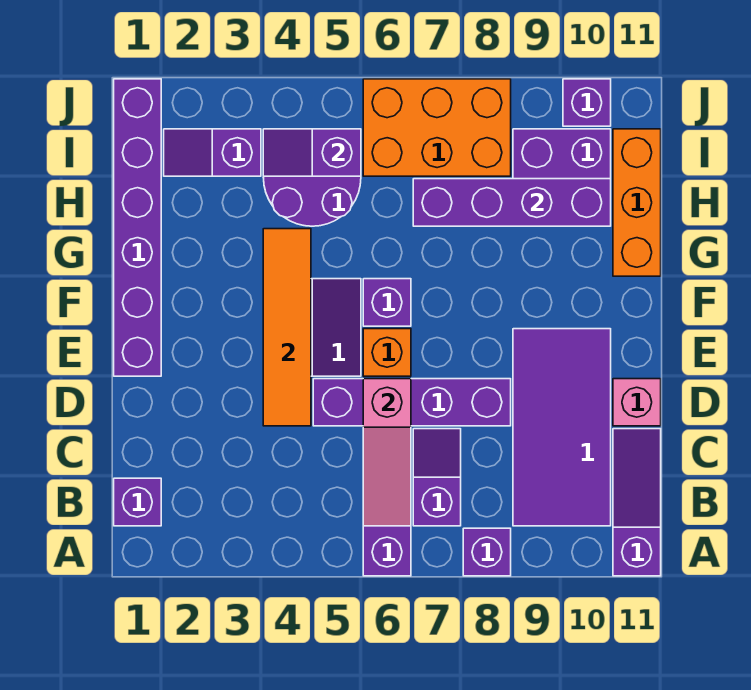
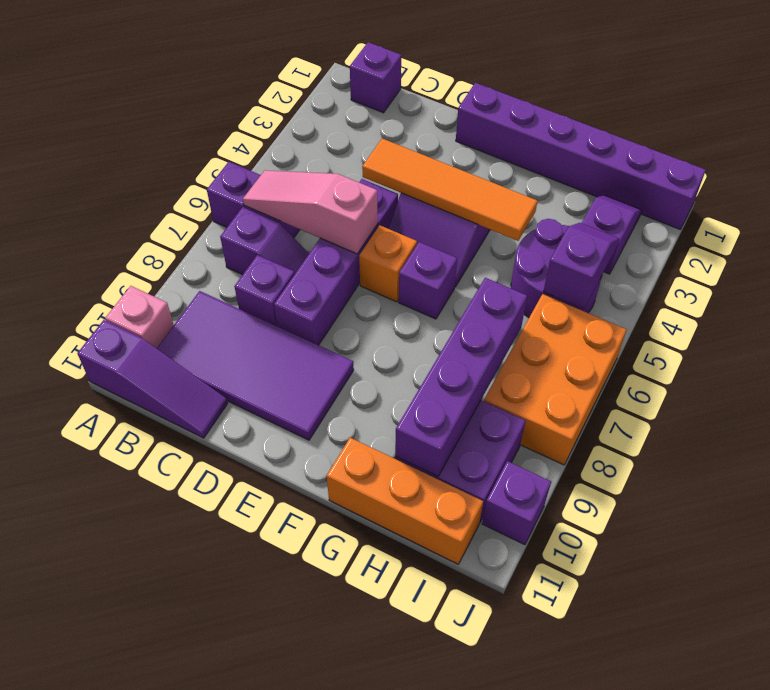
purple brick A8 level 1 -> purple brick C8 level 1
pink brick D11 level 1 -> pink brick A10 level 1

